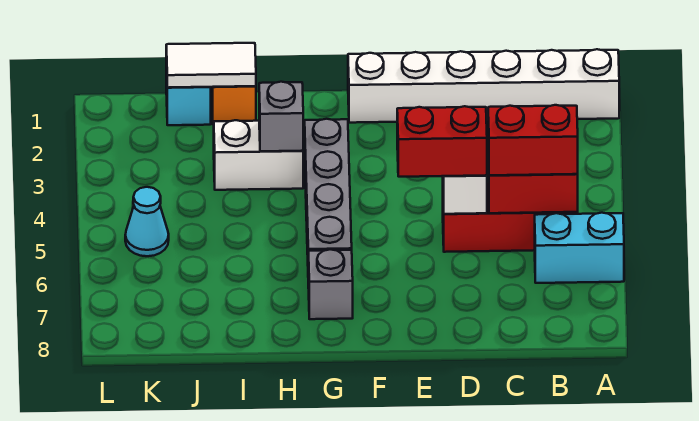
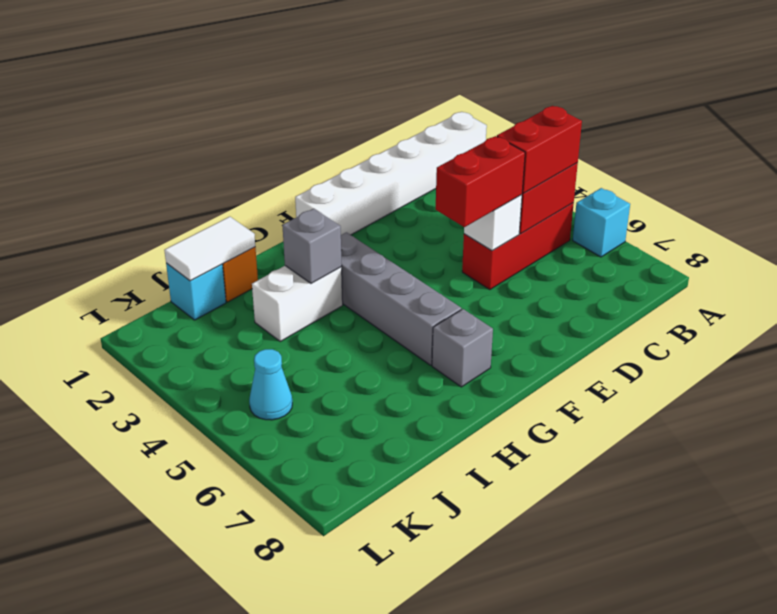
cyan brick A6:B6 level 1 -> cyan brick A6 level 1

